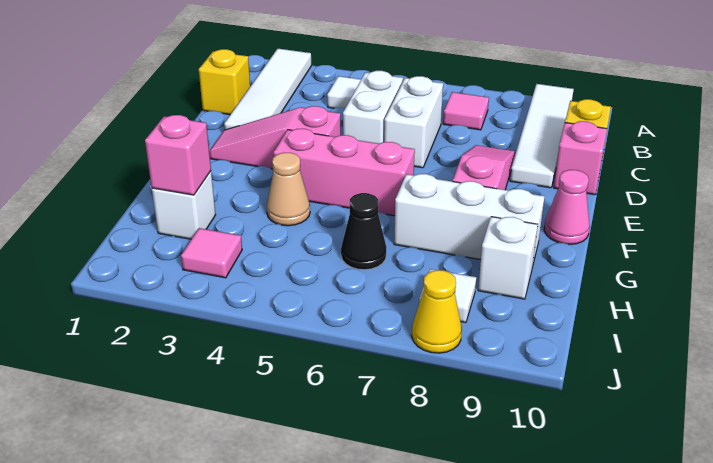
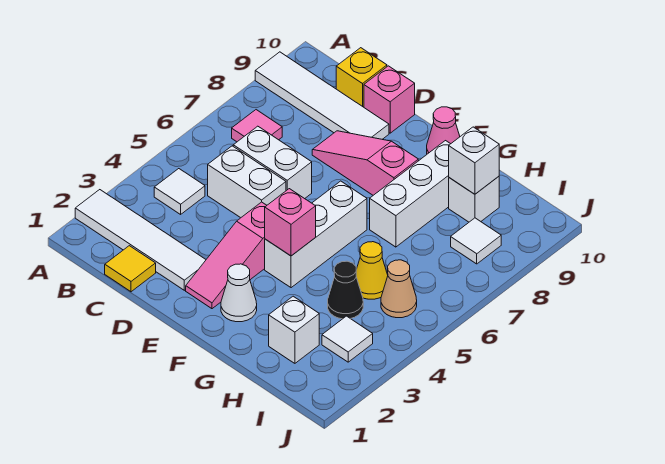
yellow brick C1 level 1 -> yellow tile C1 level 1
none -> white cone F2 level 1
pink brick F4:F6 level 1 -> white brick F4:F6 level 1
tan cone G4 level 1 -> tan cone I5 level 1
pink brick H2 level 2 -> pink brick F4 level 2
black cone H6 level 1 -> black cone H4 level 1
none -> white brick H9 level 2
pink tile I3 level 1 -> white tile I3 level 1
yellow cone J8 level 1 -> yellow cone H5 level 1

